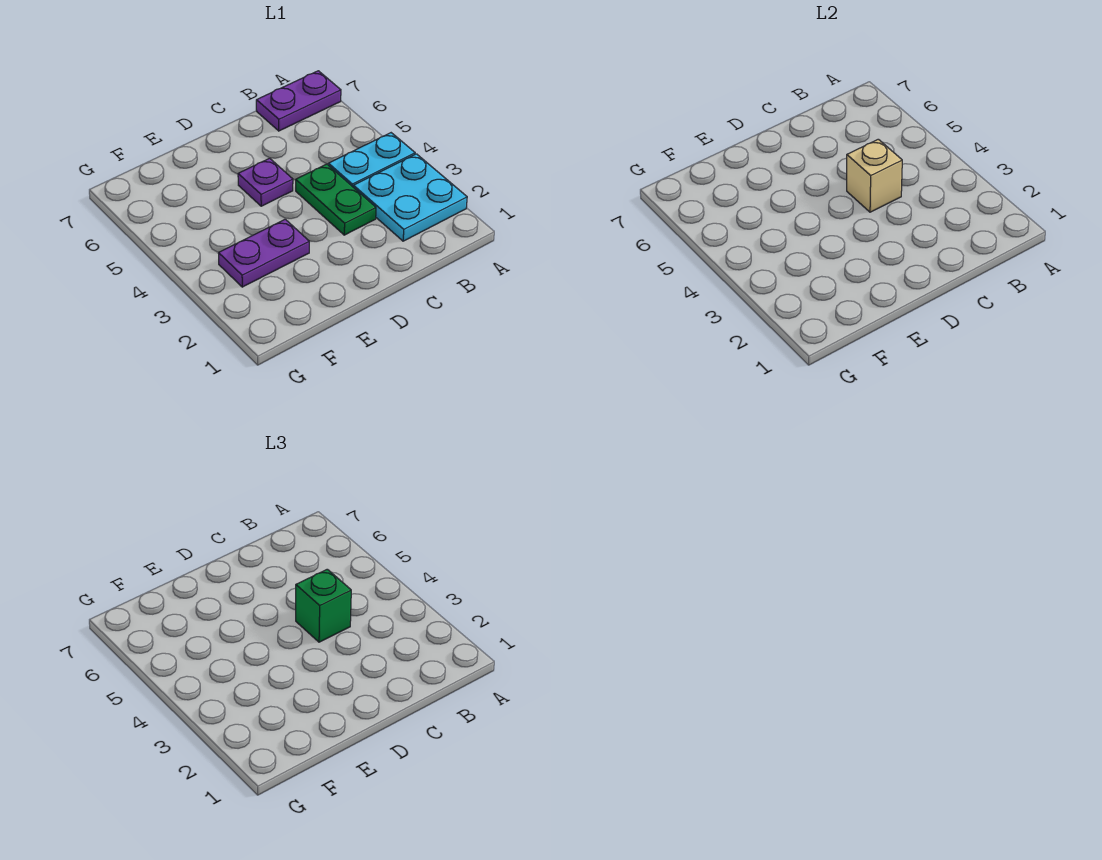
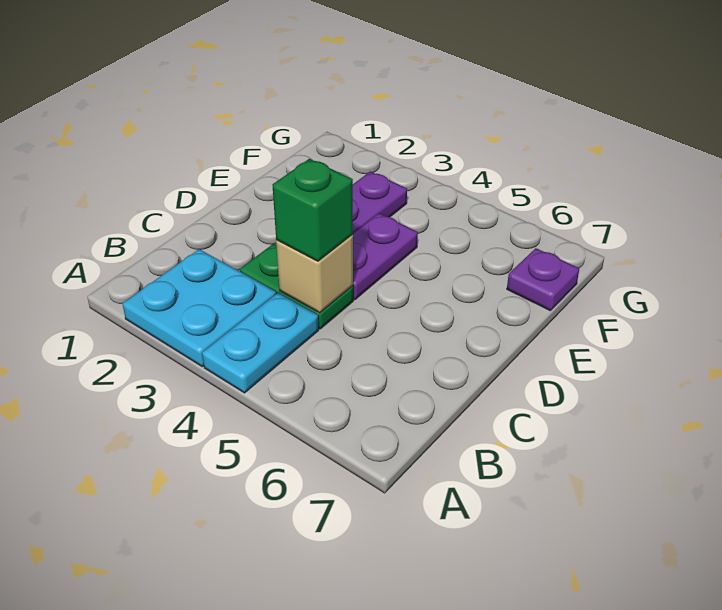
purple plate A7:B7 level 1 -> purple plate D4:E4 level 1
purple plate D5 level 1 -> purple plate F7 level 1

